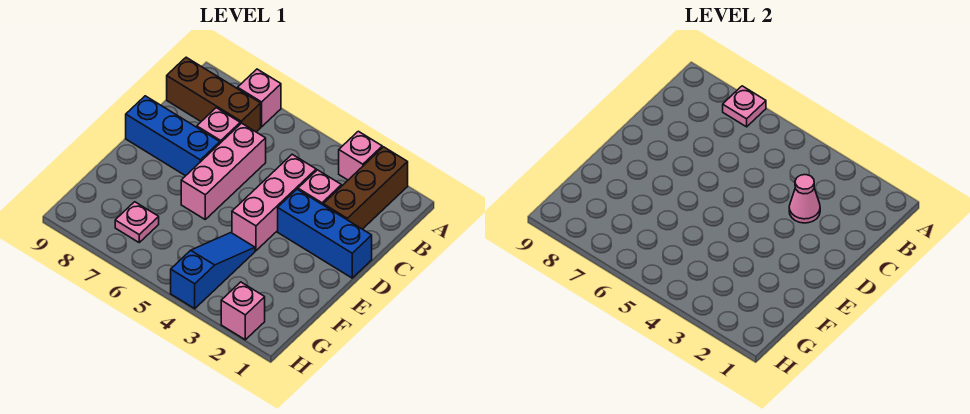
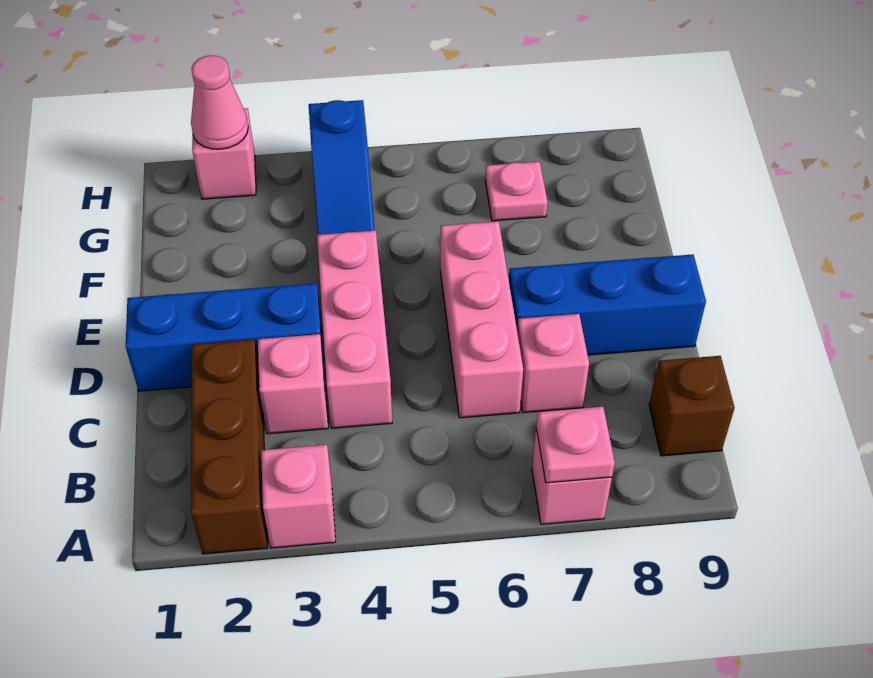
brown brick B7:B9 level 1 -> brown brick B9 level 1
pink cone C3 level 2 -> pink cone H2 level 2

